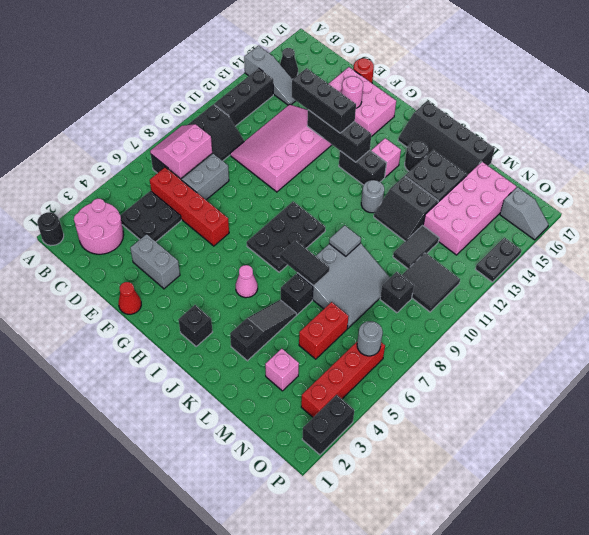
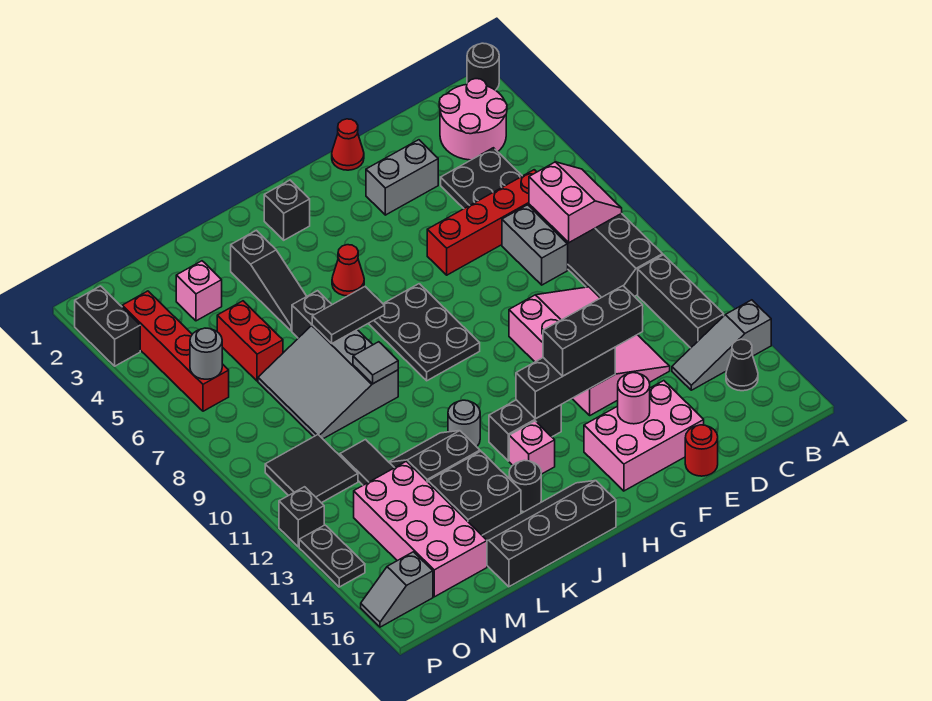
pink cone I5 level 1 -> red cone I5 level 1
black brick N9 level 1 -> black brick P12 level 1

